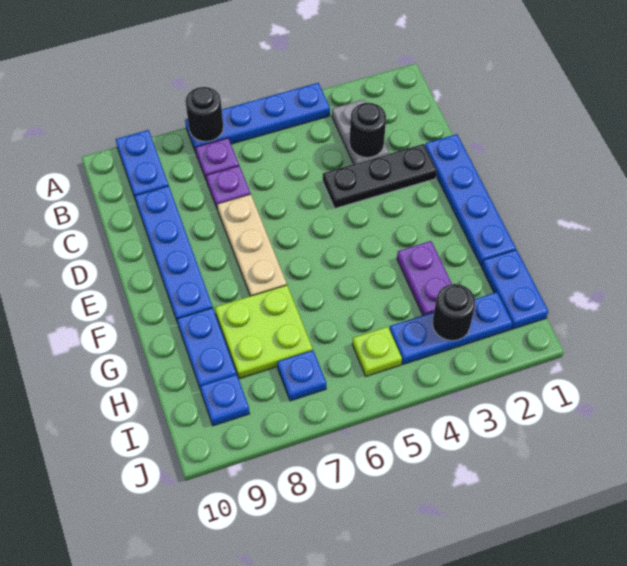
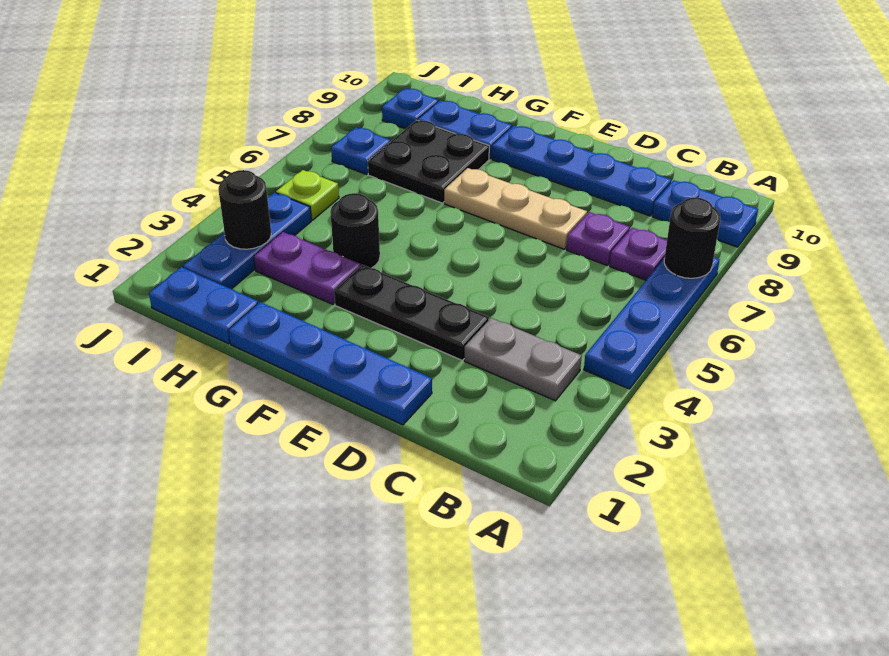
black round brick C3 level 2 -> black round brick G4 level 1
black plate D2:D4 level 1 -> black plate D3:F3 level 1
lime plate G7:H8 level 1 -> black plate G7:H8 level 1

